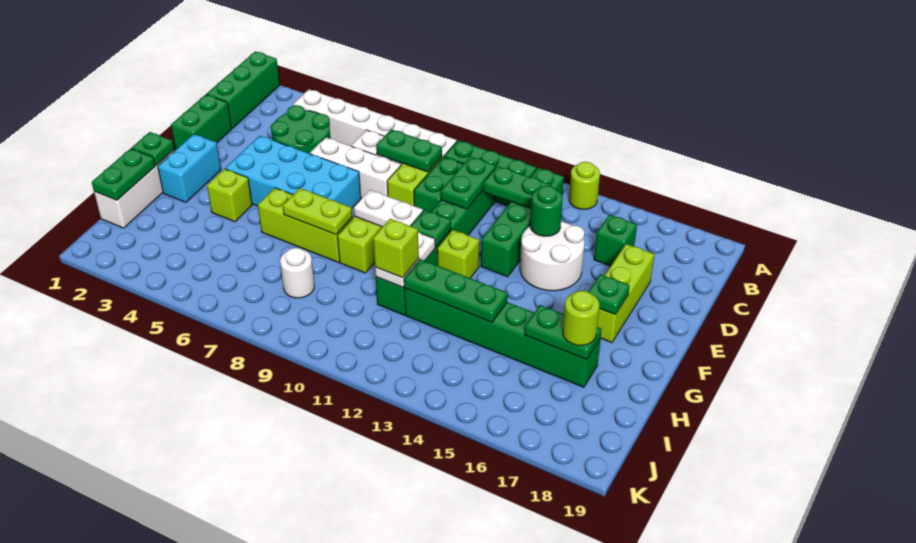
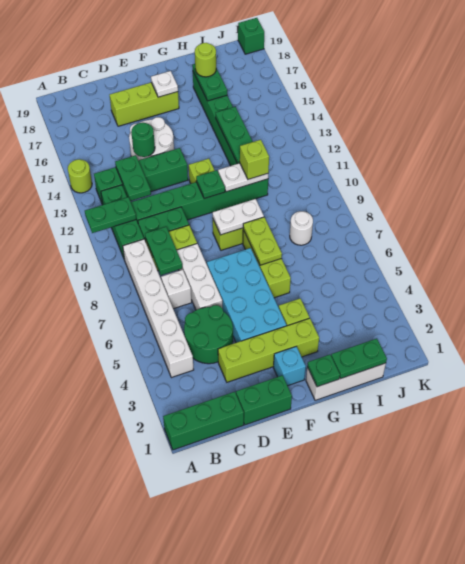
green plate C11:D11 level 2 -> green plate A11:B11 level 2
green brick C16 level 1 -> green brick K19 level 1
none -> lime brick D3:G3 level 1
cyan brick F2:G2 level 1 -> cyan brick F2 level 1
white plate F9:F10 level 2 -> white plate F9:G9 level 2
green plate F17 level 2 -> white plate F17 level 2

